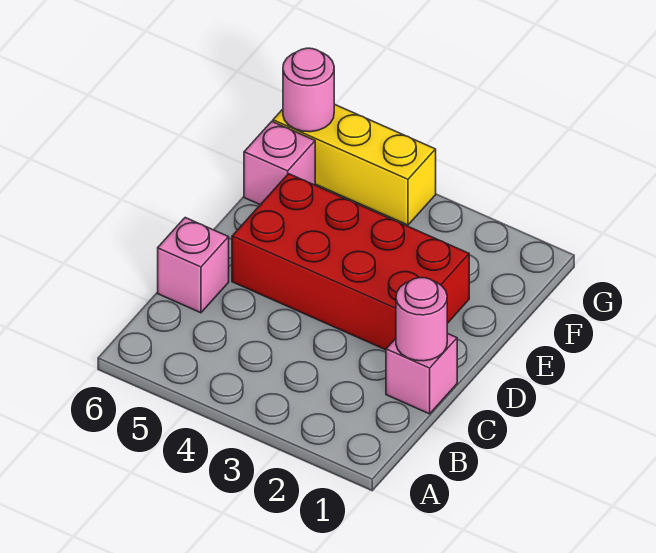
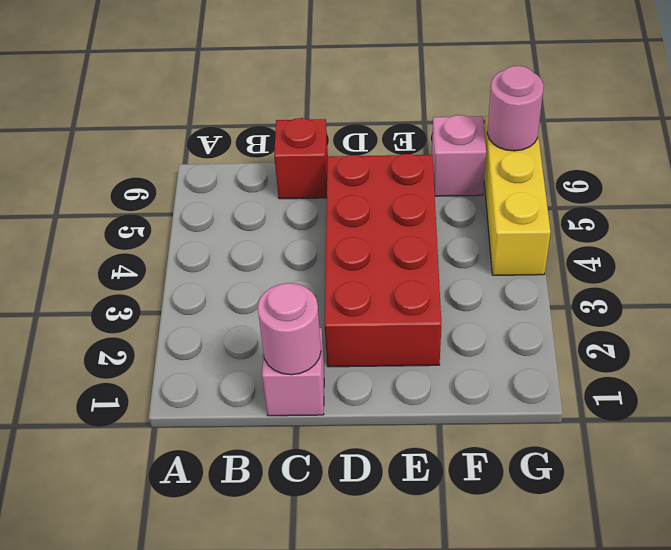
pink brick C6 level 1 -> red brick C6 level 1

